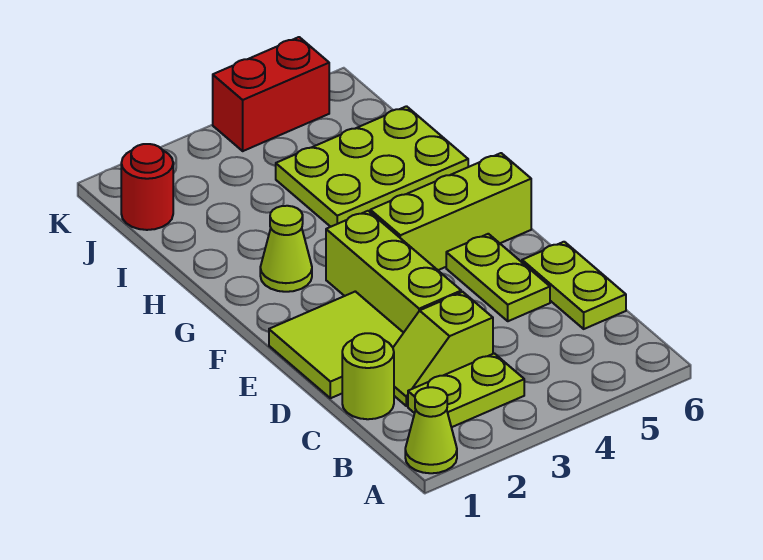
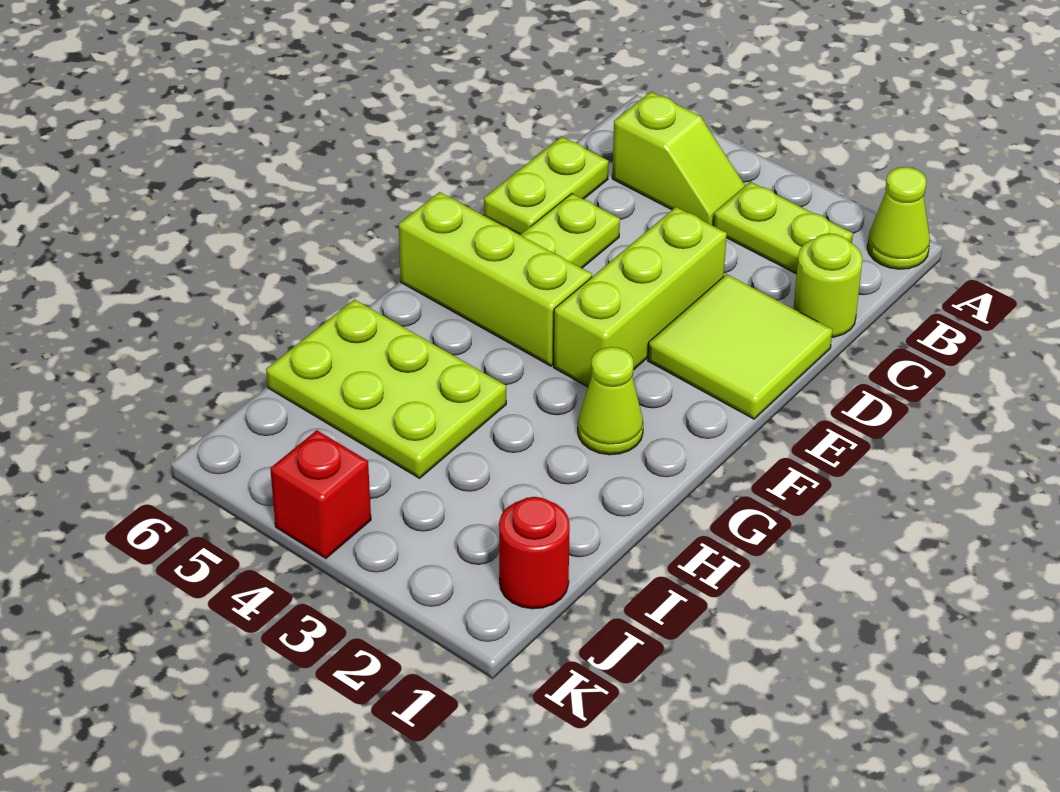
lime slope C2:C3 level 1 top 3 -> lime slope B4:B5 level 1 top 5
red brick K4:K5 level 1 -> red brick K4 level 1

